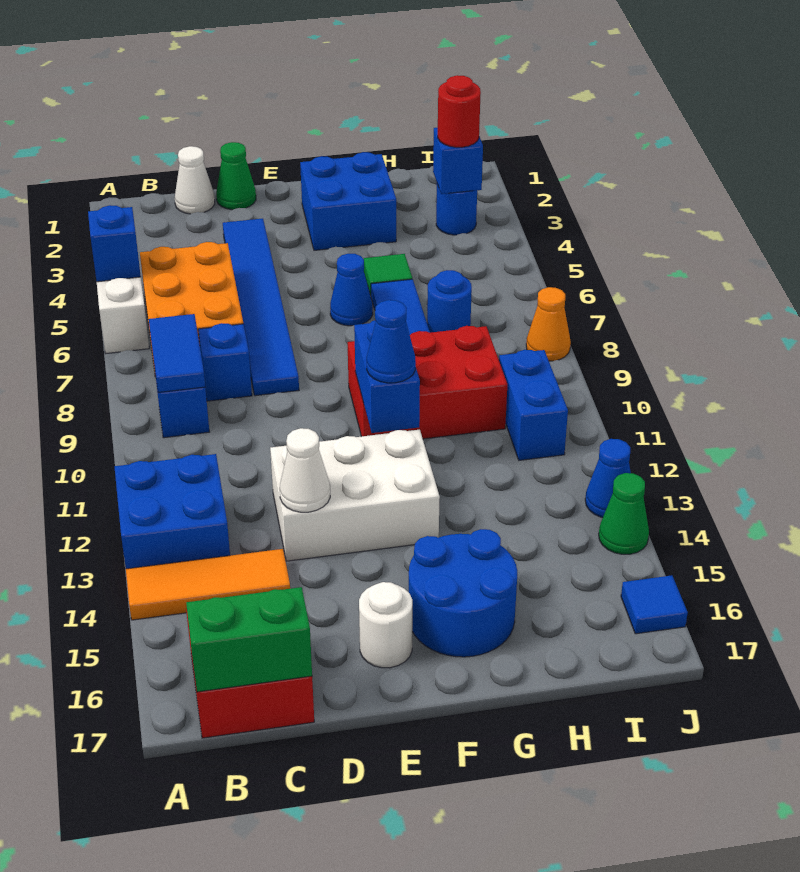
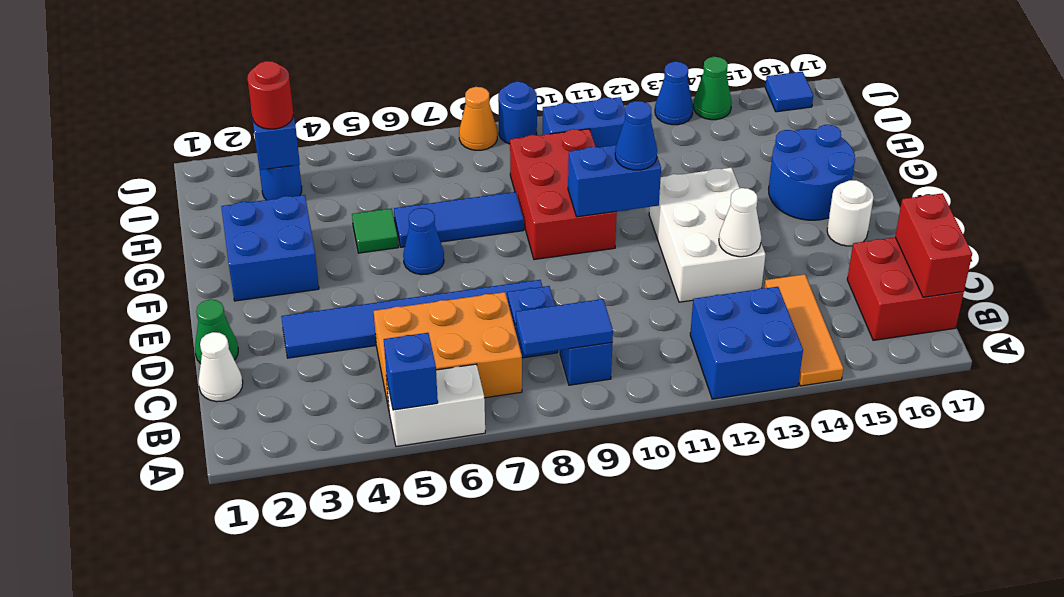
green brick B17:C17 level 2 -> red brick B17:C17 level 2
blue round brick H7 level 1 -> blue round brick J9 level 1

